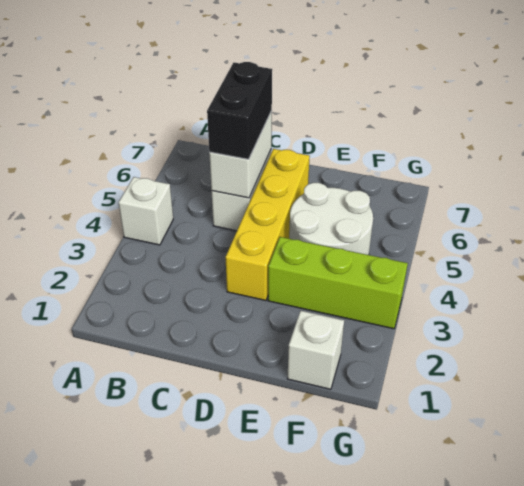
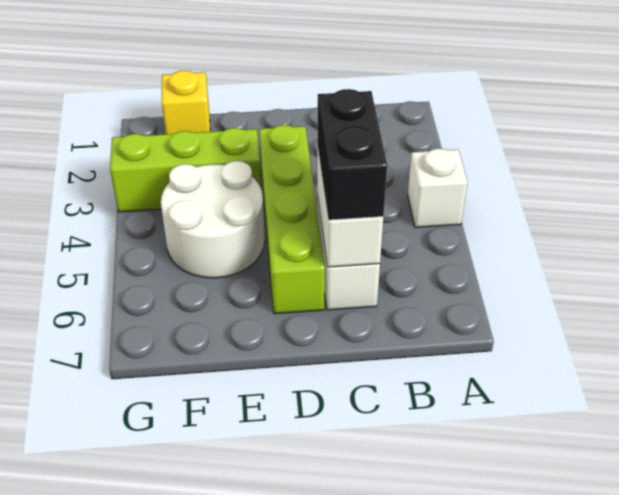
yellow brick D3:D6 level 1 -> lime brick D3:D6 level 1
white brick F1 level 1 -> yellow brick F1 level 1

